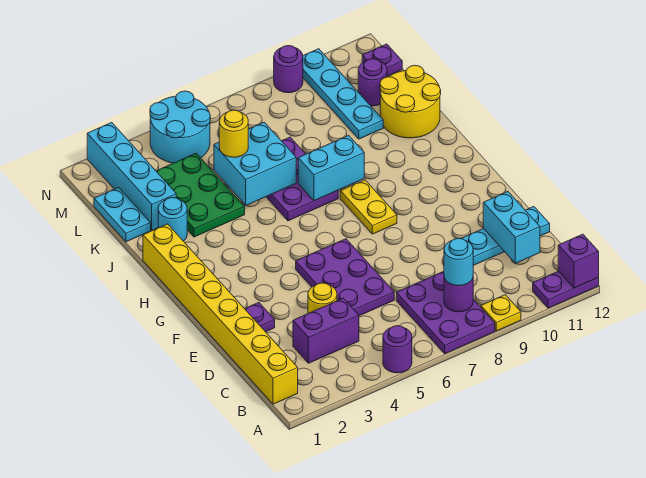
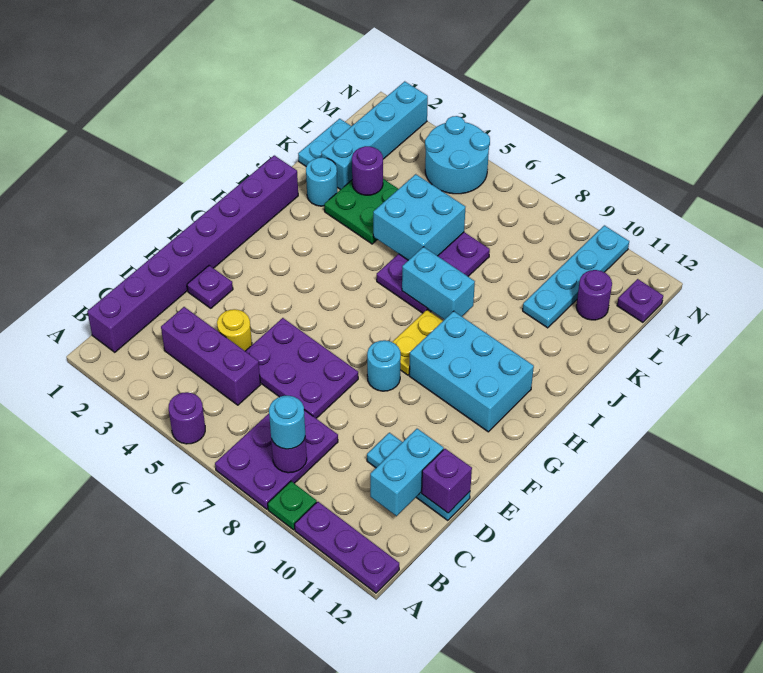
yellow plate A9 level 1 -> green plate A9 level 1
purple plate A11:A12 level 1 -> purple plate A10:A12 level 1
purple brick A12 level 2 -> purple brick D12 level 2
yellow brick B1:I1 level 1 -> purple brick B1:I1 level 1
purple brick C3:C4 level 1 -> purple brick C3:C5 level 1
purple plate D5:F6 level 1 -> purple plate D5:E7 level 1
none -> cyan round brick F8 level 1
none -> cyan brick G9:H11 level 1
green plate J3:L4 level 1 -> green plate J3:K4 level 1
yellow round brick J11:K12 level 1 -> none
yellow round brick K5 level 3 -> none
purple round brick N9 level 1 -> purple round brick K3 level 2

